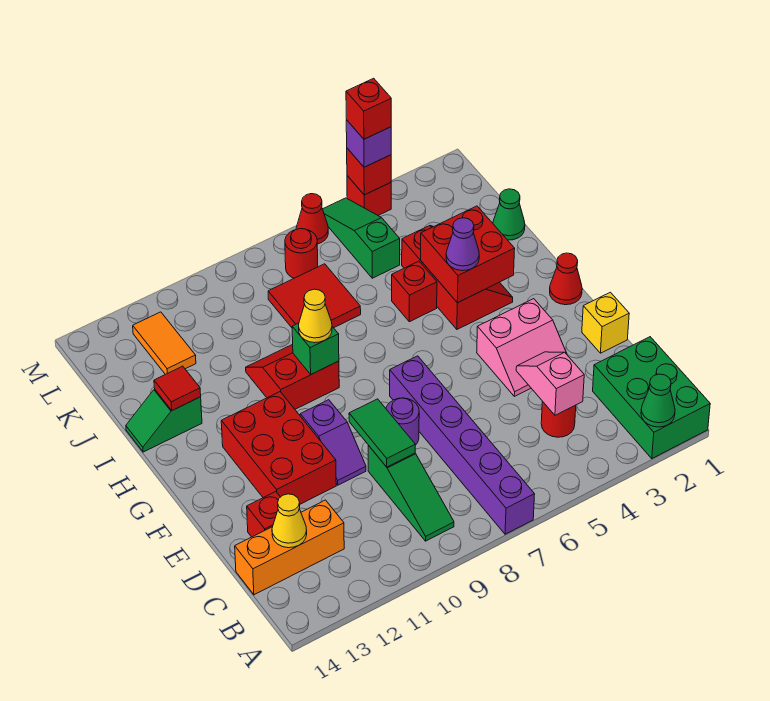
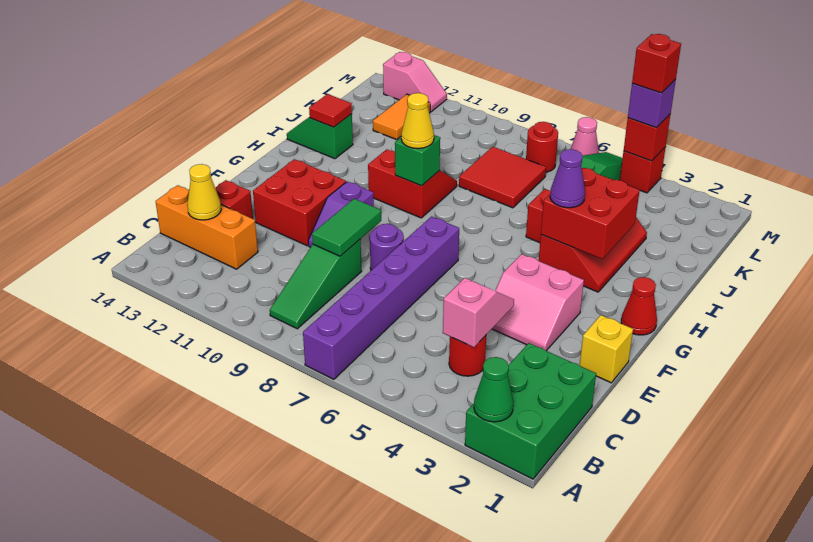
red brick E11:G12 level 1 -> red brick E11:F12 level 1
green cone J1 level 1 -> none
red cone M6 level 1 -> pink cone M6 level 1
none -> pink slope M12:M13 level 1 top 13

